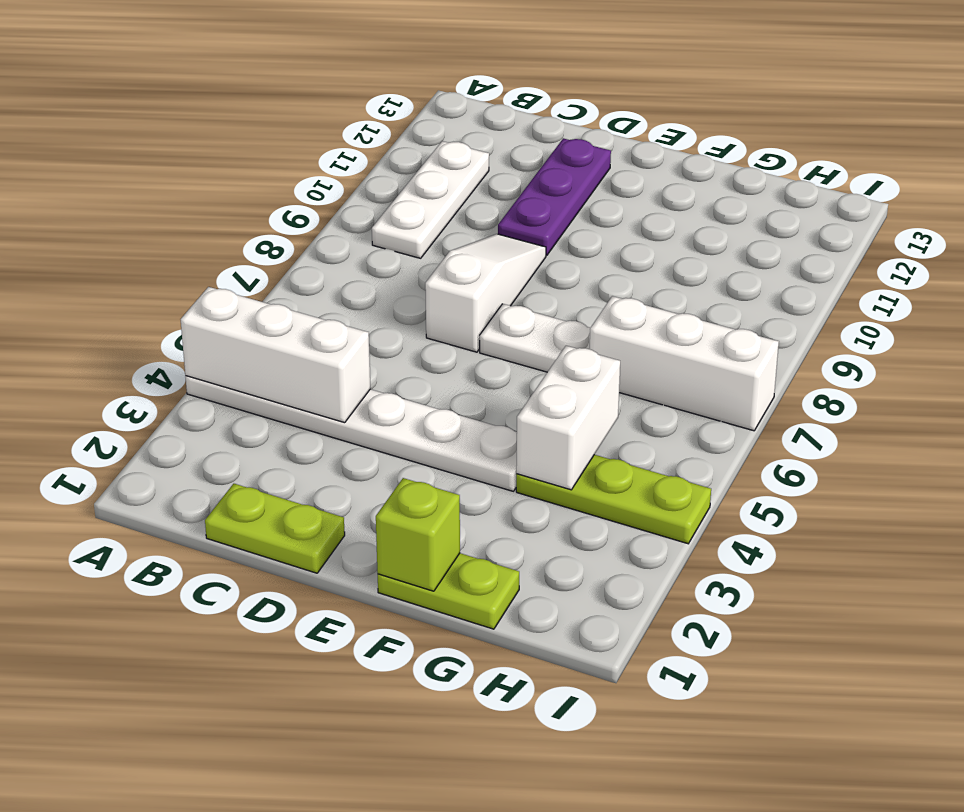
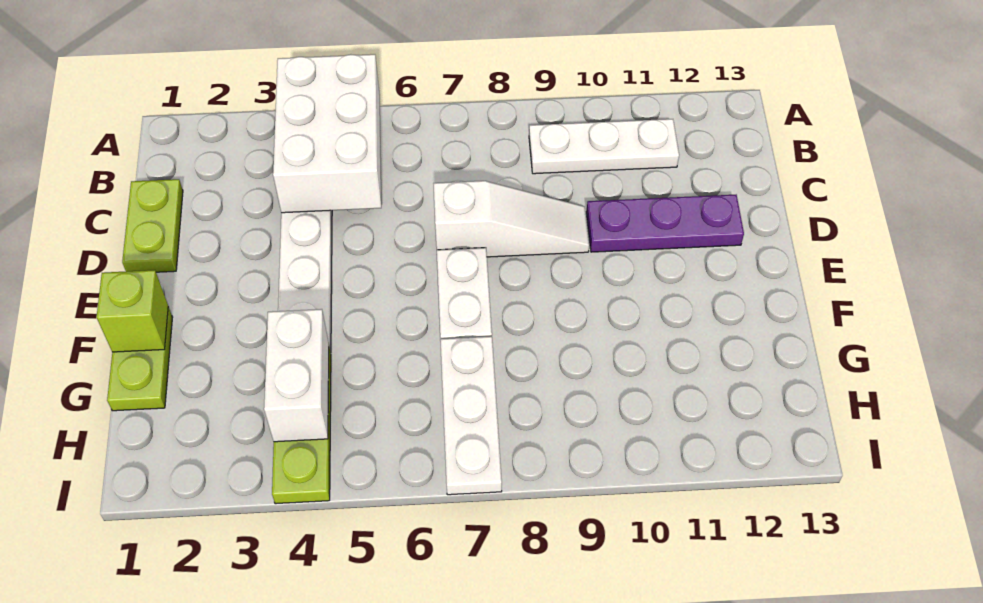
white brick A4:C4 level 2 -> white brick A4:C5 level 2
white brick G4:G5 level 2 -> white brick G4:H4 level 2
white brick G7:I7 level 1 -> white plate G7:I7 level 1

